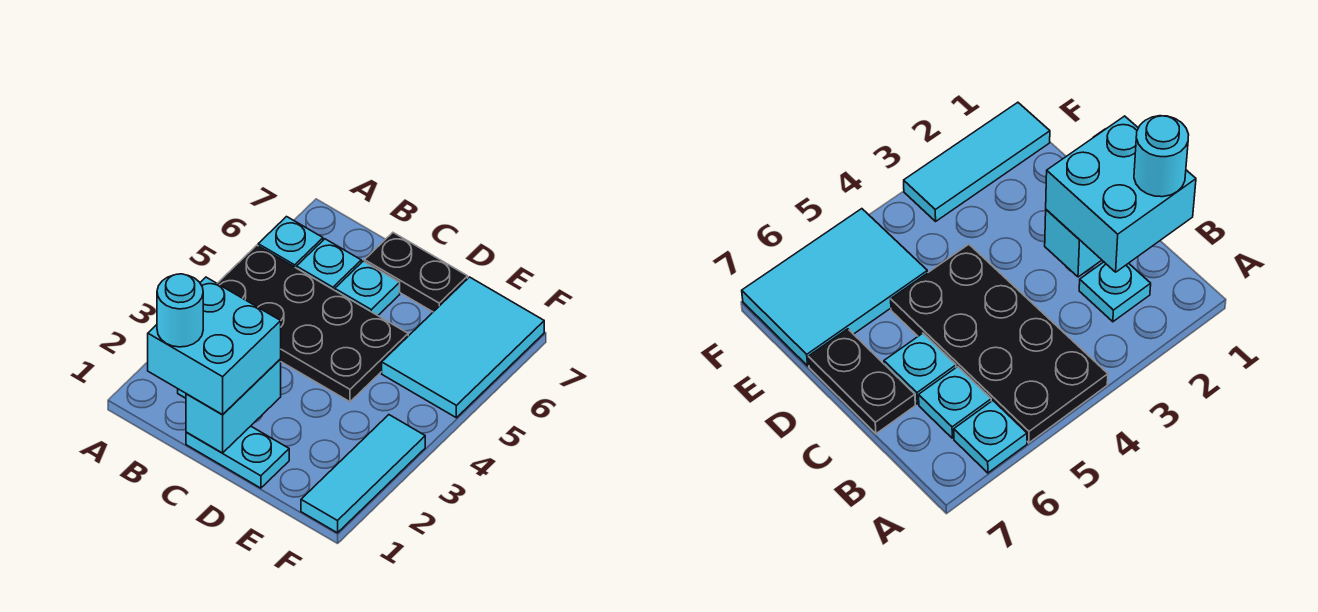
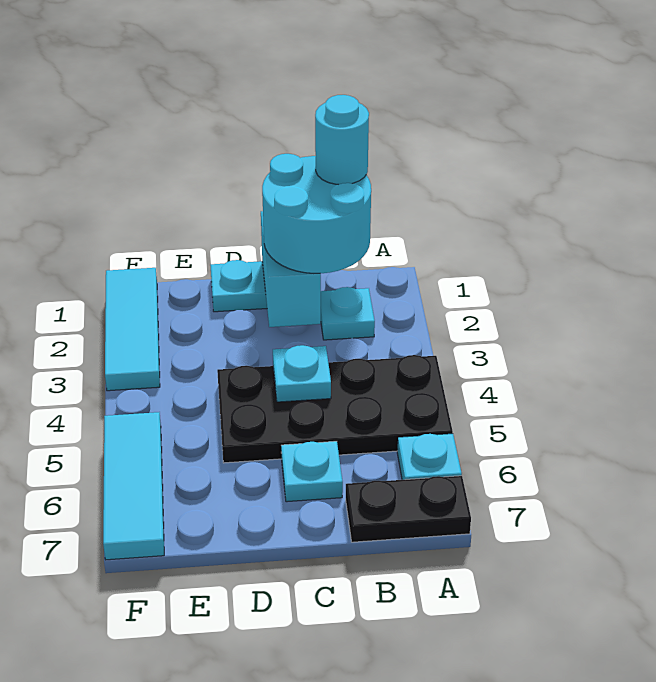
cyan brick B1:C2 level 3 -> cyan round brick B1:C2 level 3
cyan plate B6 level 1 -> cyan plate C4 level 2
black plate C7:D7 level 1 -> black plate A7:B7 level 1
cyan tile E5:F7 level 1 -> cyan tile F5:F7 level 1

